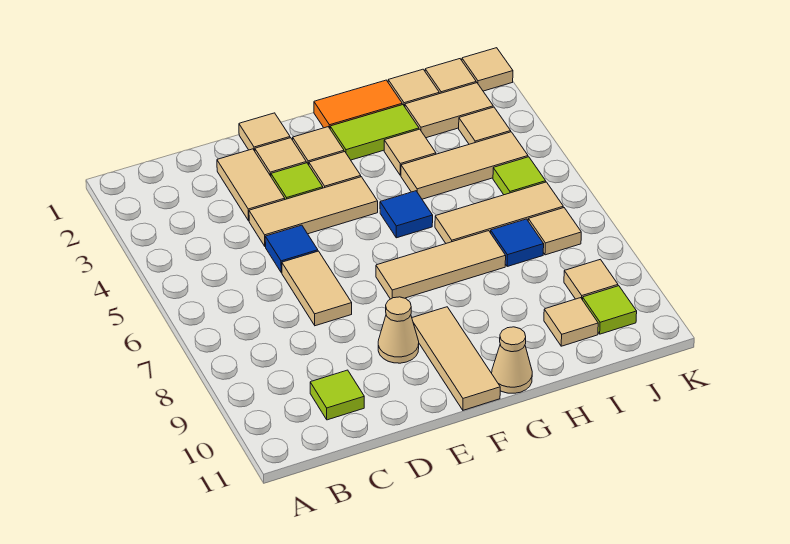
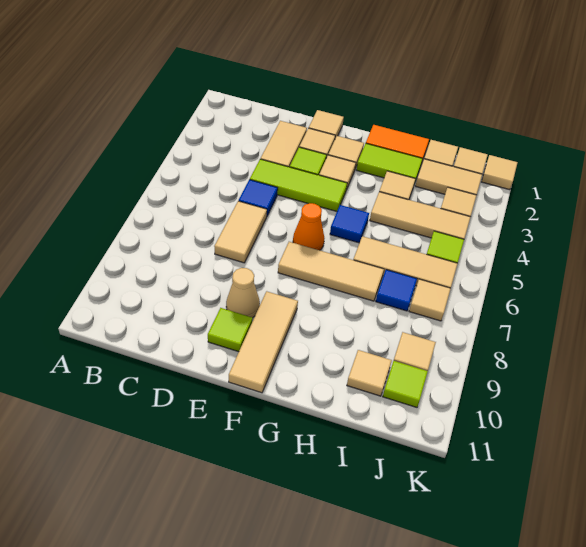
lime tile C10 level 1 -> lime tile E10 level 1
tan tile D4:F4 level 1 -> lime tile D4:F4 level 1
none -> orange cone F6 level 1
tan cone G11 level 1 -> none

